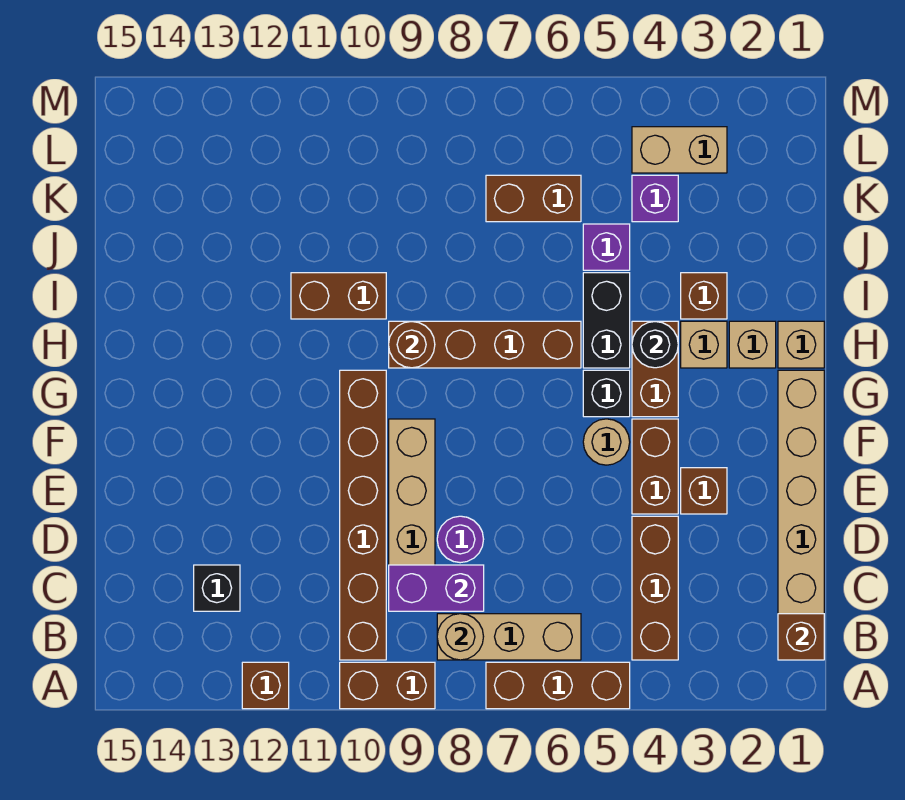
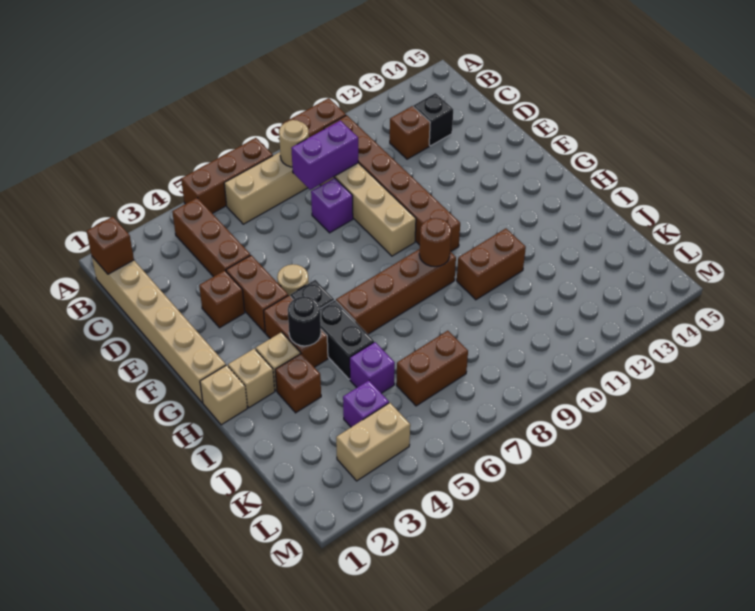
brown brick A12 level 1 -> brown brick C12 level 1
purple round brick D8 level 1 -> purple brick D8 level 1

